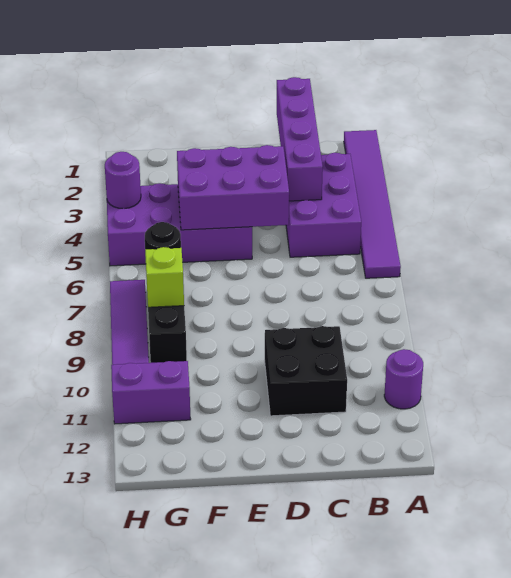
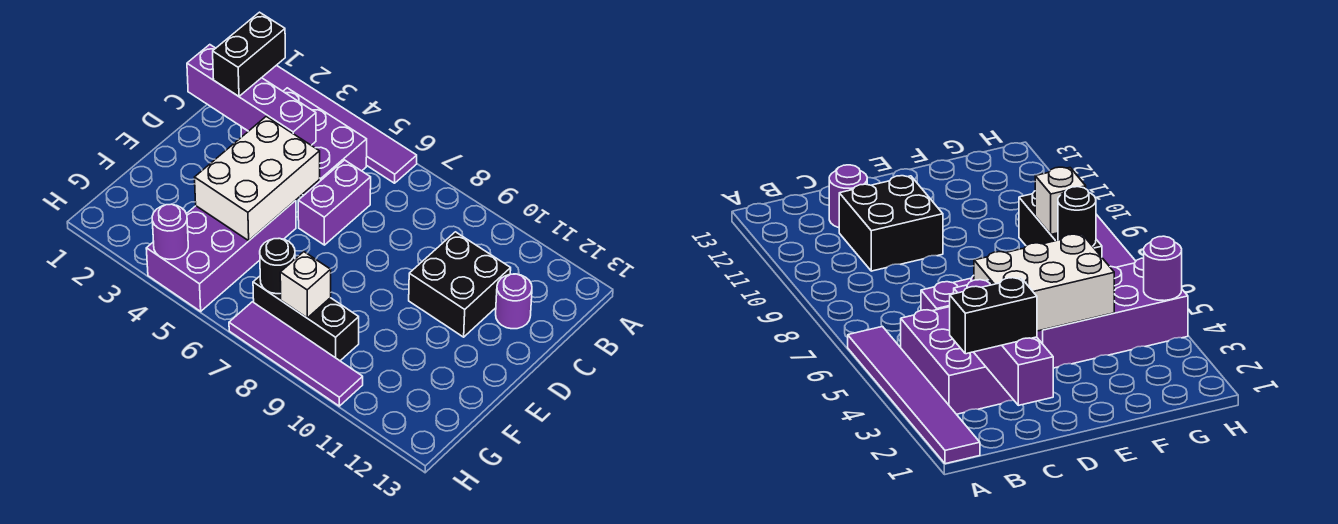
purple round brick A11 level 1 -> purple round brick C12 level 1
none -> black brick B2:C2 level 3
purple brick D4:F5 level 2 -> white brick D4:F5 level 2
lime brick G8 level 2 -> white brick G8 level 2
purple brick G11:H11 level 1 -> purple brick C6:D6 level 1

